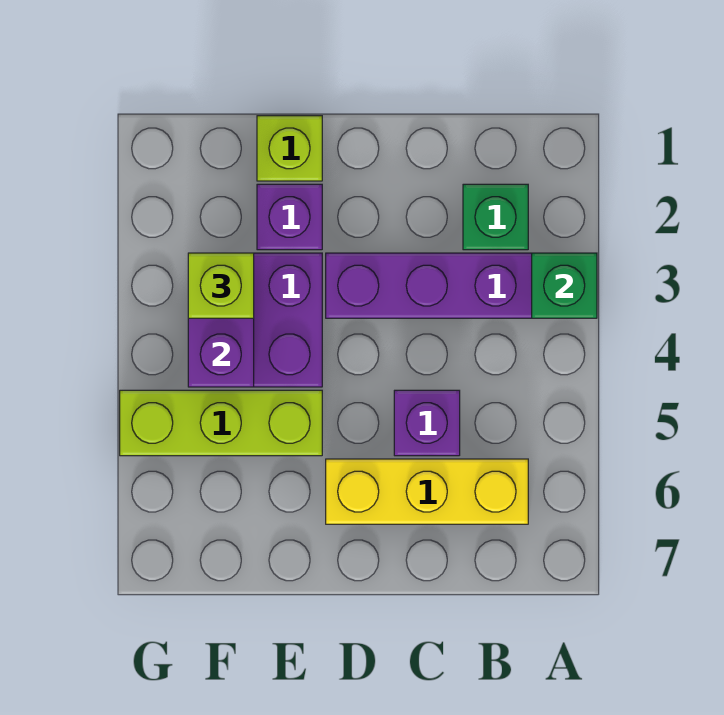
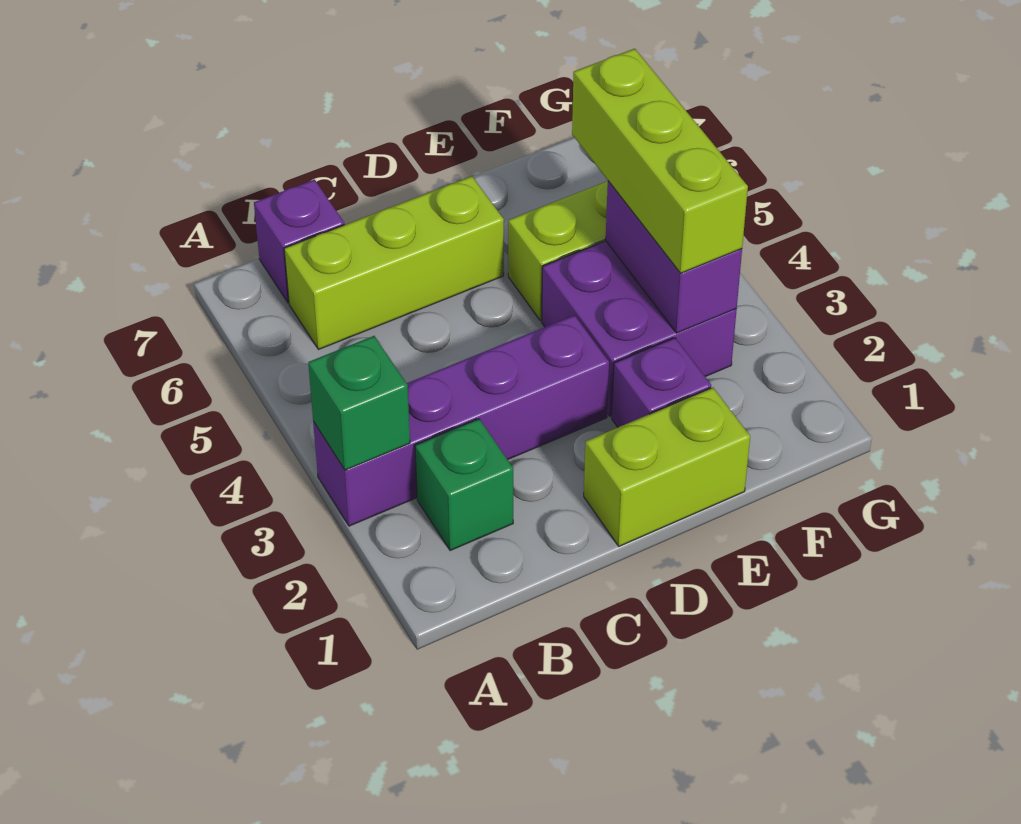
yellow brick B6:D6 level 1 -> lime brick B6:D6 level 1
purple brick C5 level 1 -> purple brick B7 level 1
lime brick E1 level 1 -> lime brick D1:E1 level 1
lime brick F3 level 3 -> lime brick F3:F5 level 3

